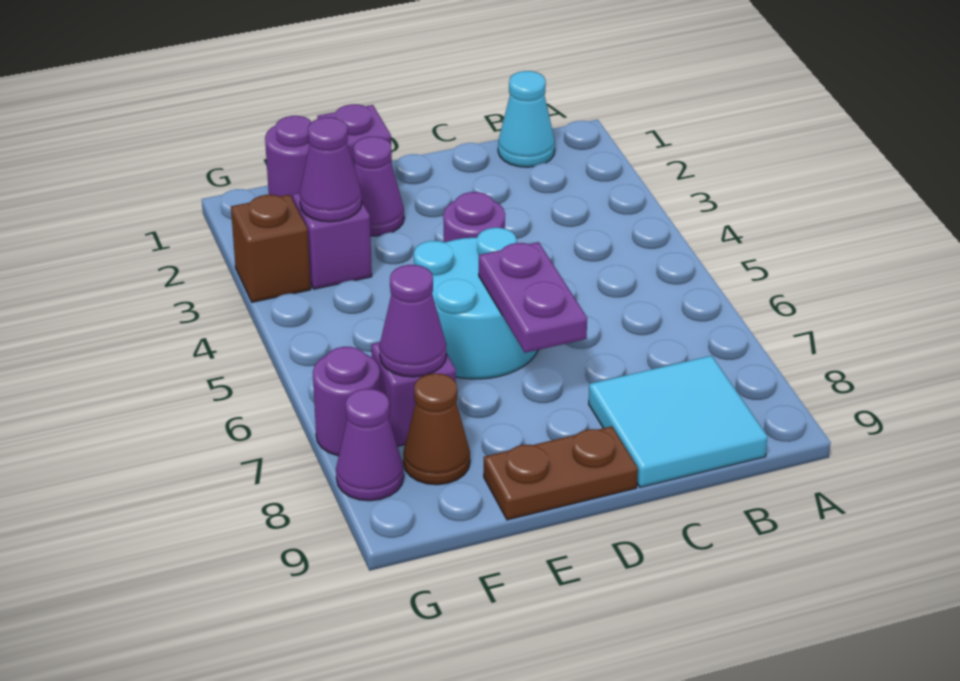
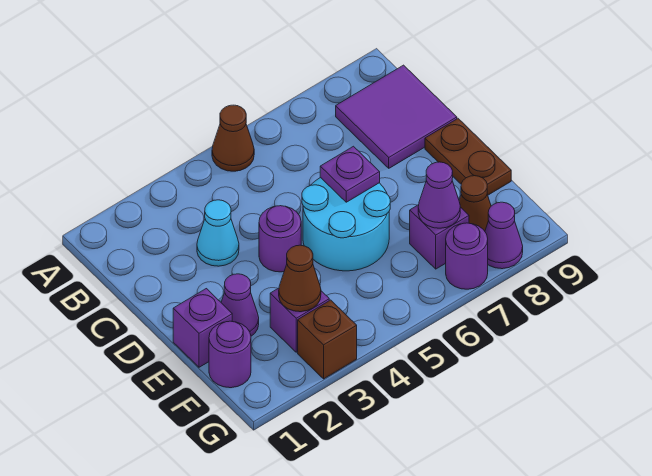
none -> brown cone A5 level 1
cyan cone B1 level 1 -> cyan cone C3 level 1
cyan tile B8:C9 level 1 -> purple tile B8:C9 level 1
purple plate D6:D7 level 2 -> purple plate D6 level 2
purple cone F3 level 2 -> brown cone F3 level 2

